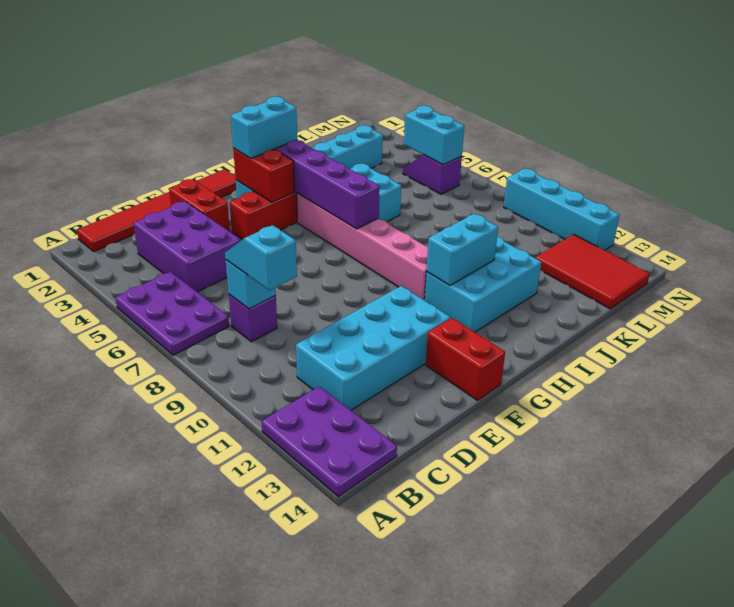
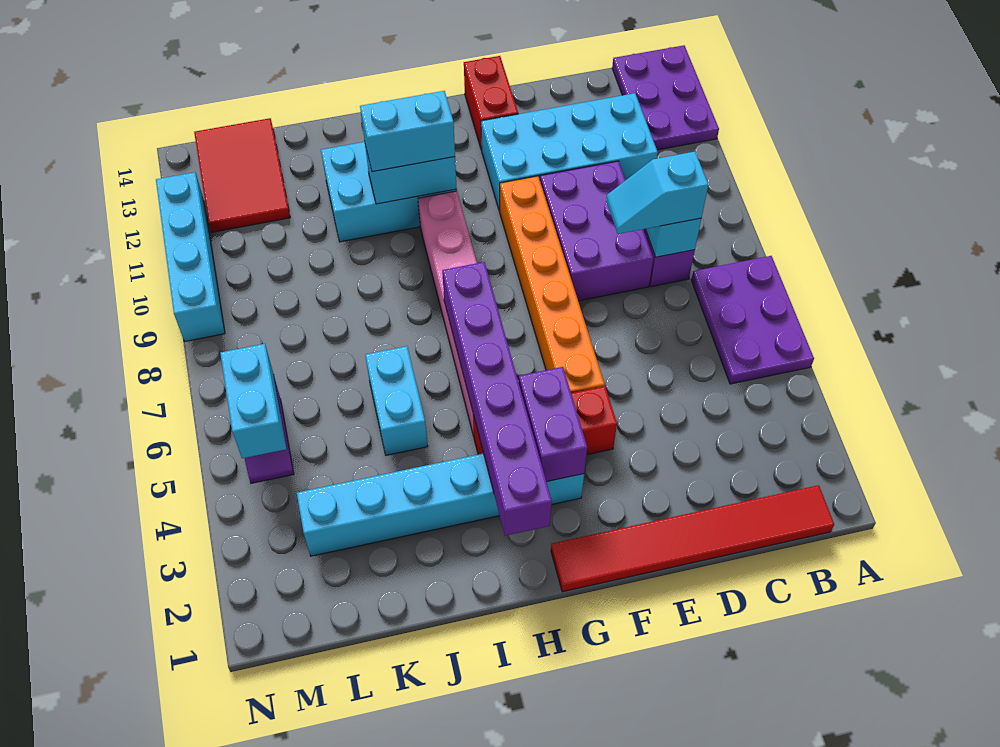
purple brick C3:D5 level 1 -> purple brick D8:E10 level 1
cyan slope C8:C9 level 3 top 9 -> cyan slope C8:D8 level 3 top C
red brick E2:E3 level 1 -> none
none -> orange brick F5:F10 level 1
red brick G3:G4 level 2 -> purple brick G3:G4 level 2
cyan brick G3:H3 level 3 -> cyan brick H11:I11 level 3

